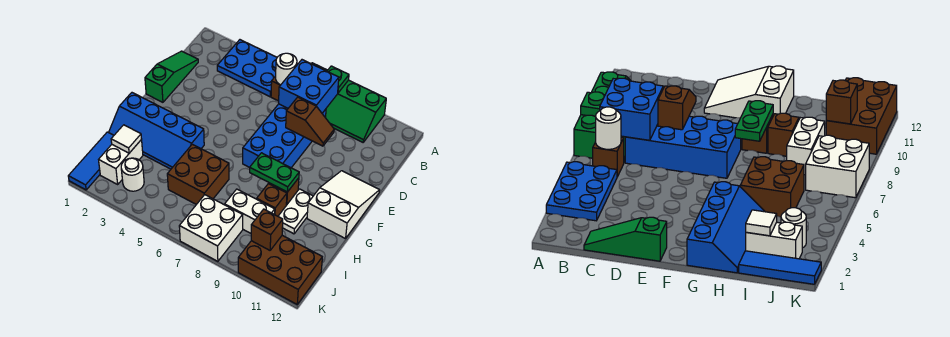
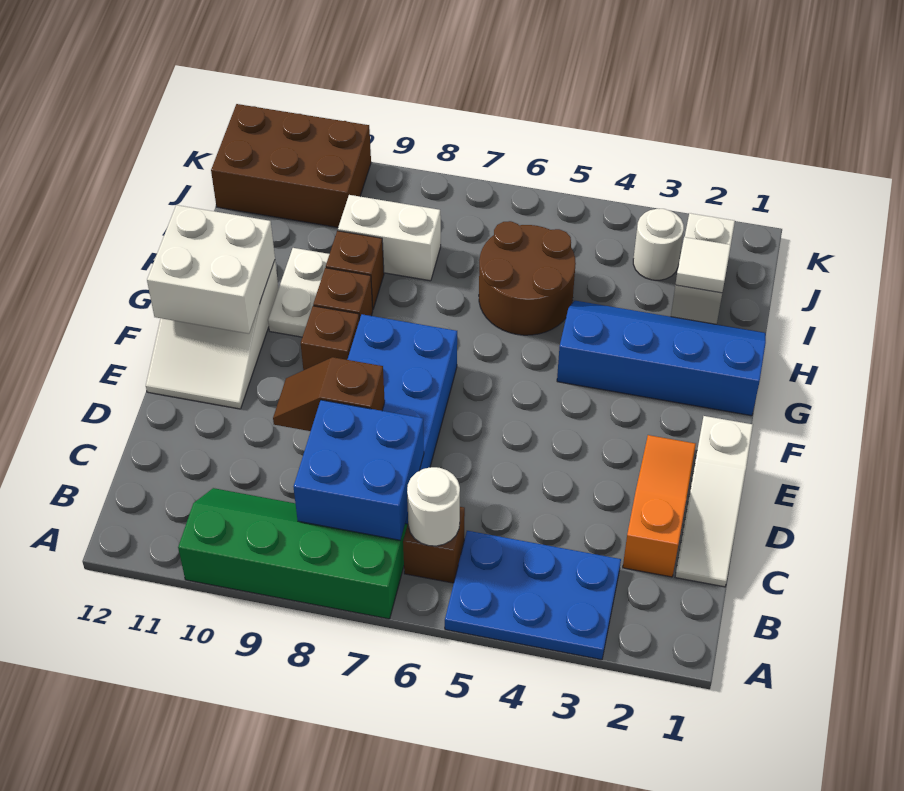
green plate A8 level 2 -> none
green slope C1:E1 level 1 top E -> white slope C1:E1 level 1 top E
none -> orange slope C2:E2 level 1 top C
green plate G8:G9 level 2 -> none
brown brick H5:I6 level 1 -> brown round brick H5:I6 level 1
blue tile I1:K1 level 1 -> none
white brick J7:K8 level 1 -> white brick F11:G12 level 2
brown brick J10 level 2 -> brown brick F9 level 1

